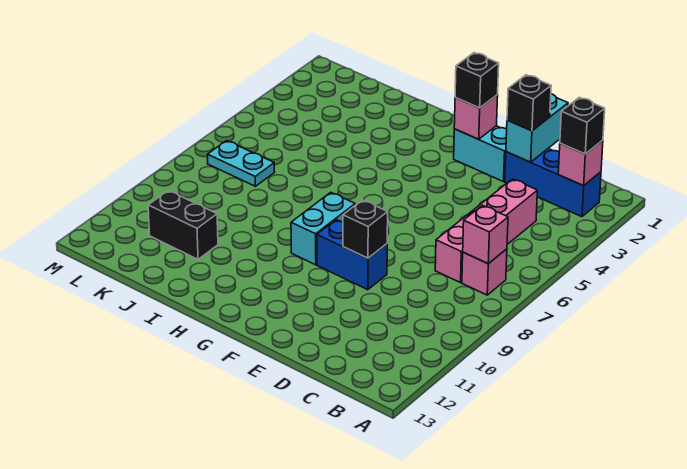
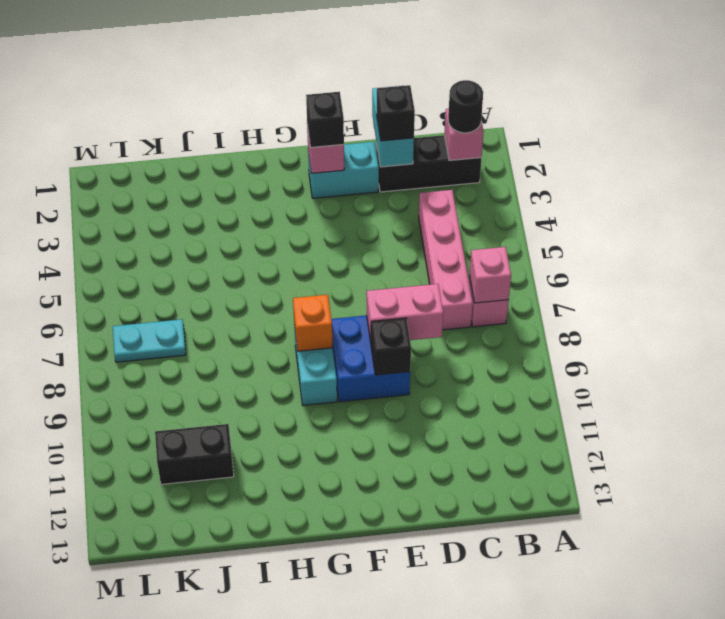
blue brick B2:D2 level 1 -> black brick B2:D2 level 1
black brick B2 level 3 -> black round brick B2 level 3
none -> pink brick D8:E8 level 2
blue brick E9:F9 level 1 -> blue brick E8:F9 level 1
none -> orange brick G8 level 2

